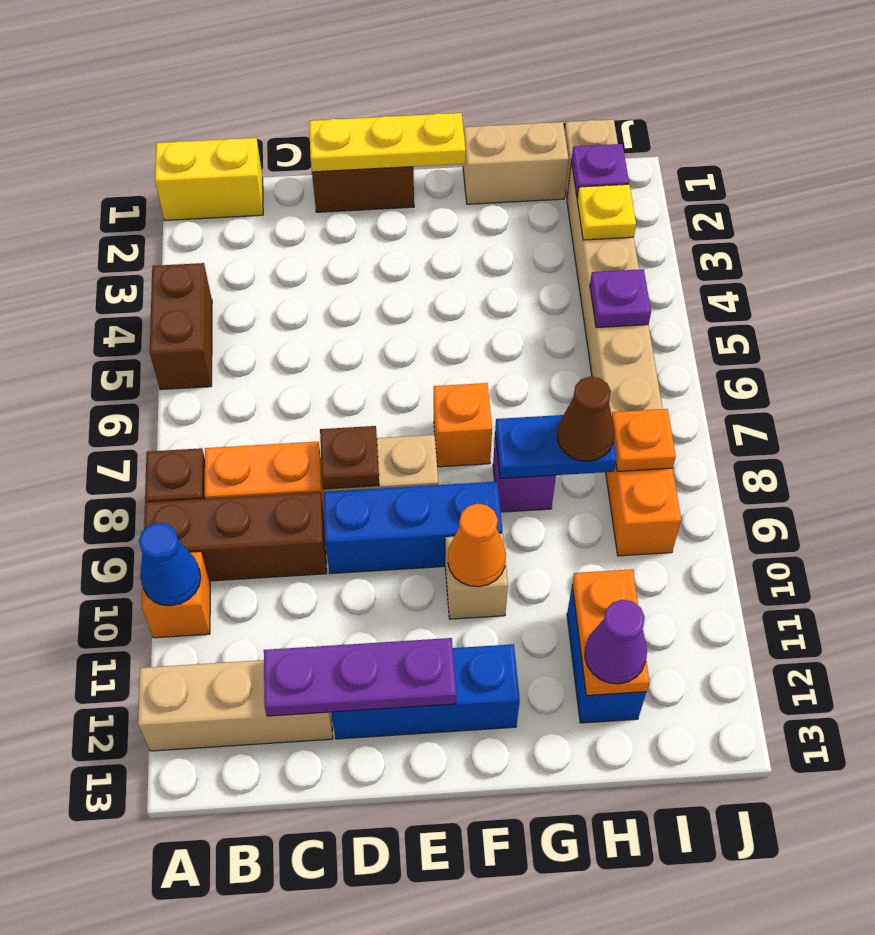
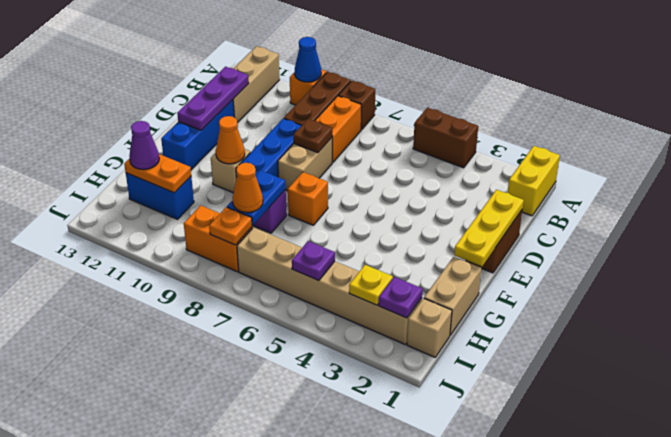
brown cone H8 level 3 -> orange cone H8 level 3

